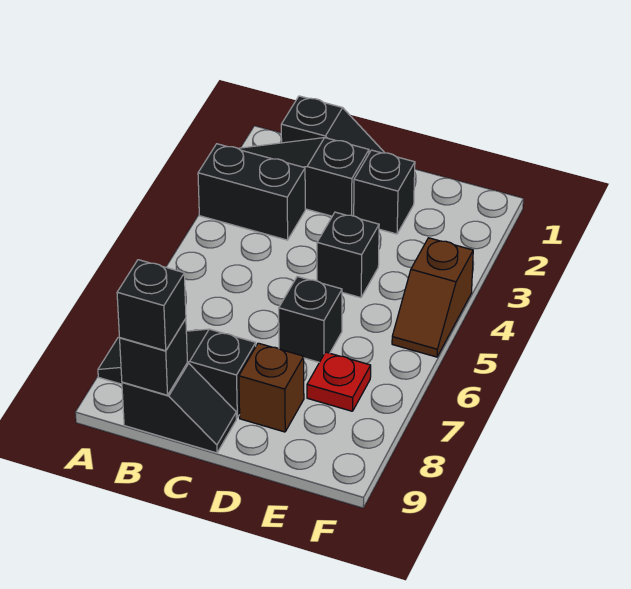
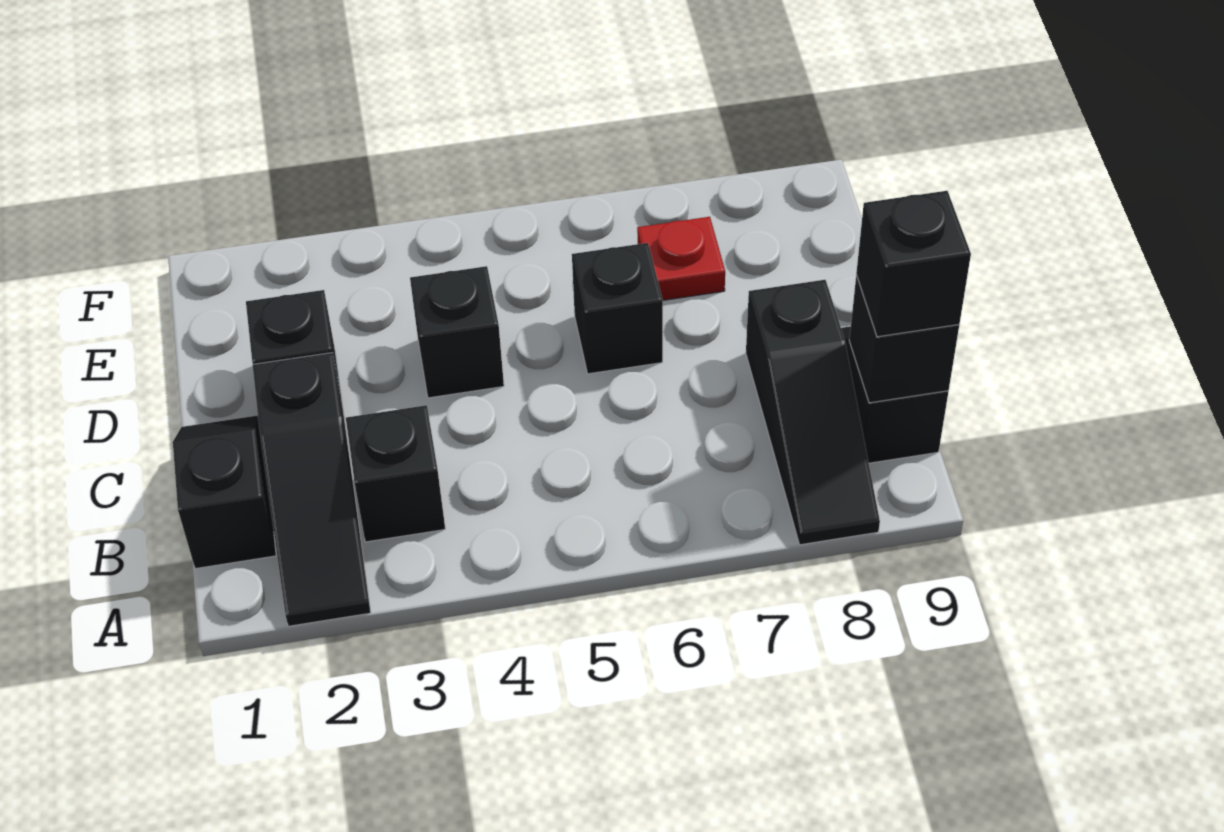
black brick A3:B3 level 1 -> black brick B3 level 1
brown brick D8 level 1 -> none
brown slope F4:F5 level 1 top 4 -> none

